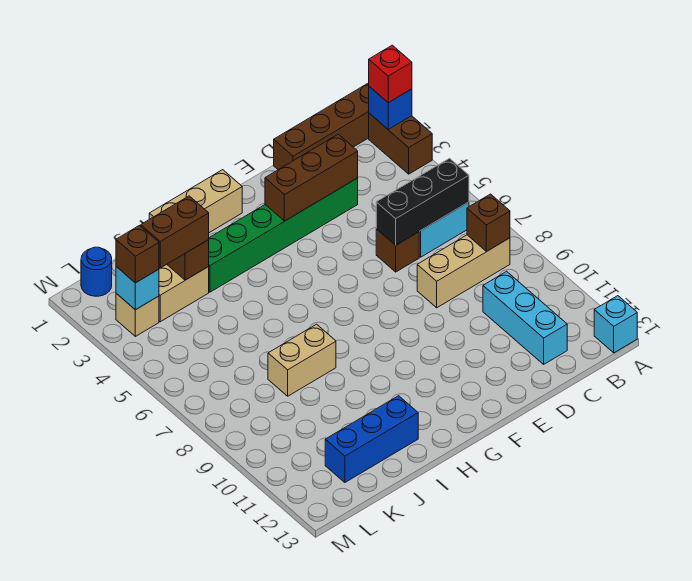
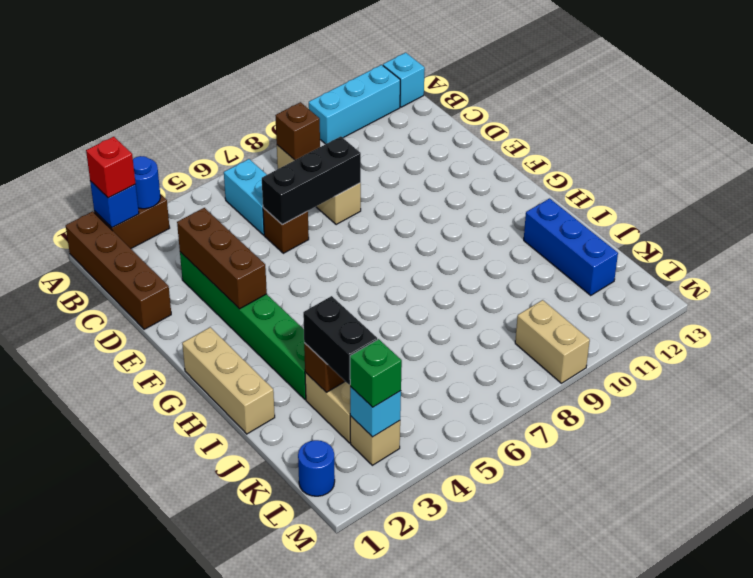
none -> blue round brick A3 level 2
black brick B6:D6 level 2 -> black brick D6:D8 level 2
cyan brick C10:C12 level 1 -> cyan brick A10:A12 level 1
tan brick I8:J8 level 1 -> tan brick L9:M9 level 1
brown brick J3:K3 level 3 -> black brick J3:K3 level 3
brown brick L3 level 3 -> green brick L3 level 3

